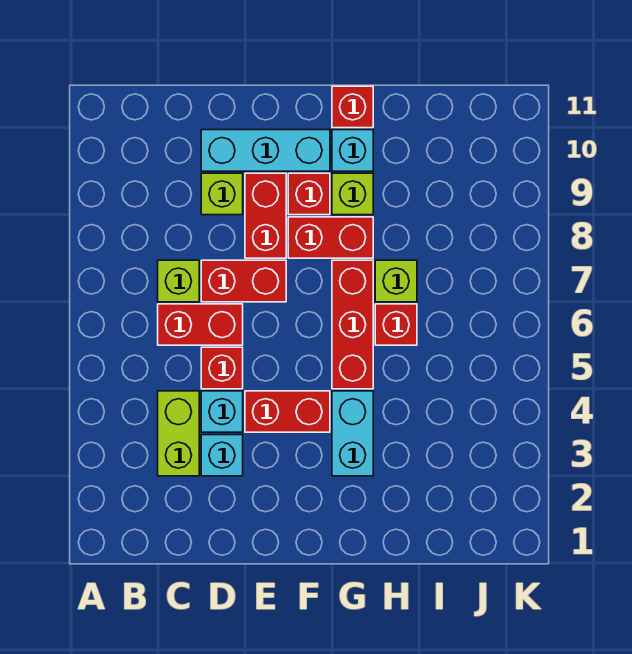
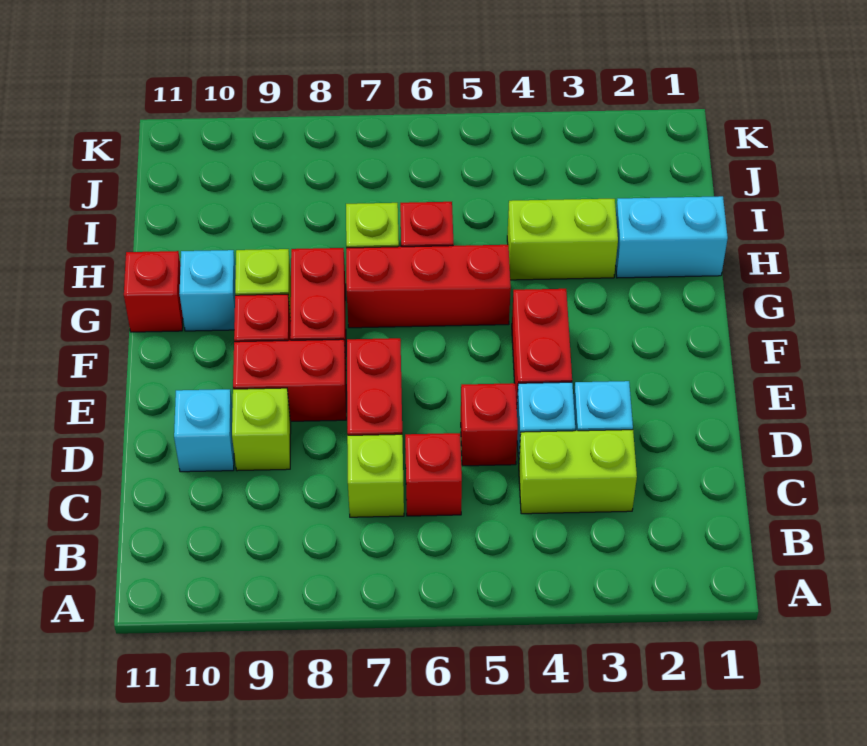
red brick C6:D6 level 1 -> red brick C6 level 1
cyan brick D10:F10 level 1 -> cyan brick D10 level 1
cyan brick G3:G4 level 1 -> cyan brick H1:H2 level 1
none -> lime brick H3:H4 level 1

